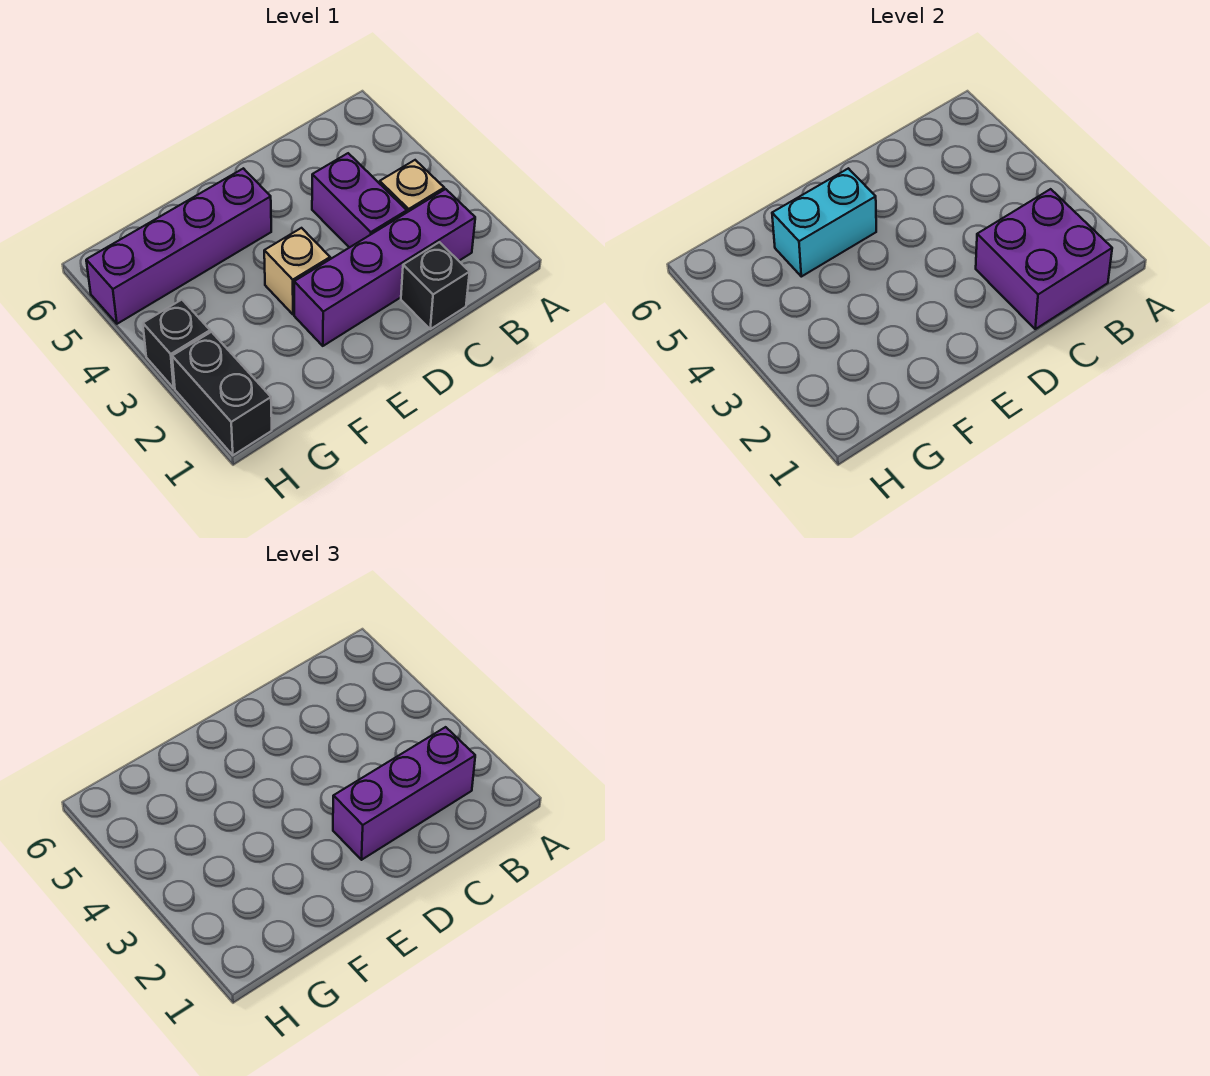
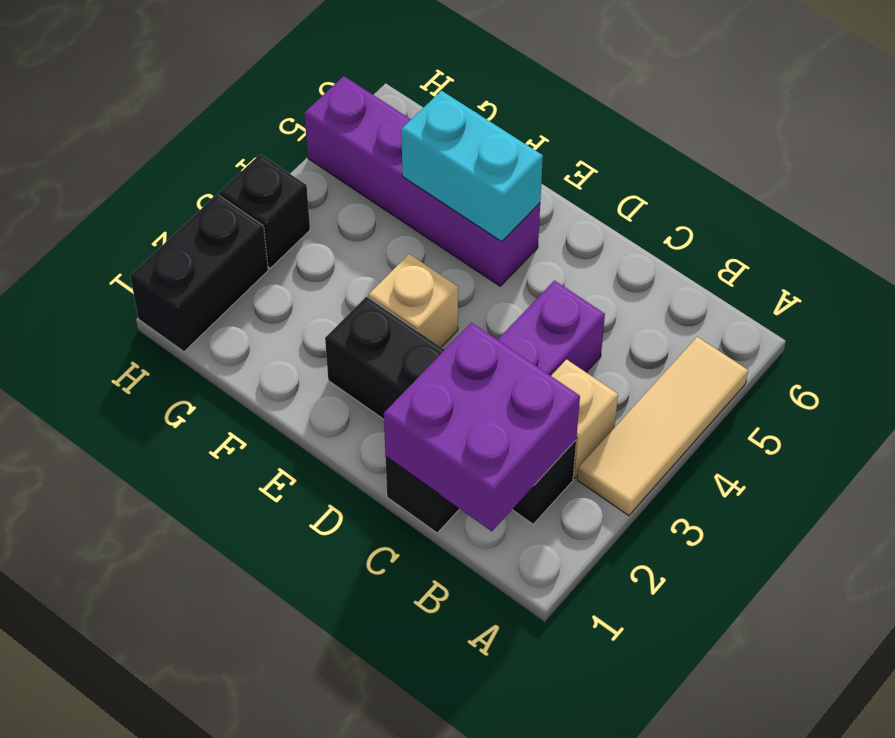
none -> tan tile A3:A5 level 1
purple brick B2:E2 level 1 -> black brick B2:E2 level 1
purple brick B2:D2 level 3 -> none

